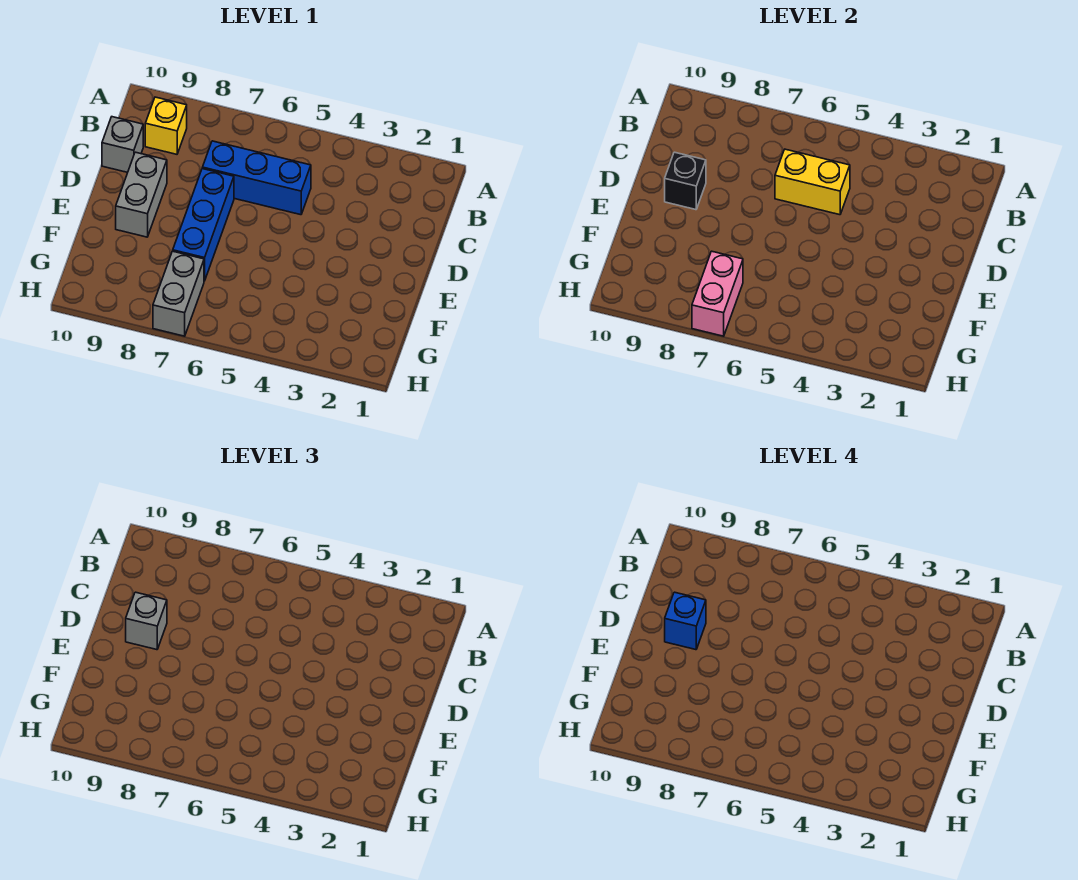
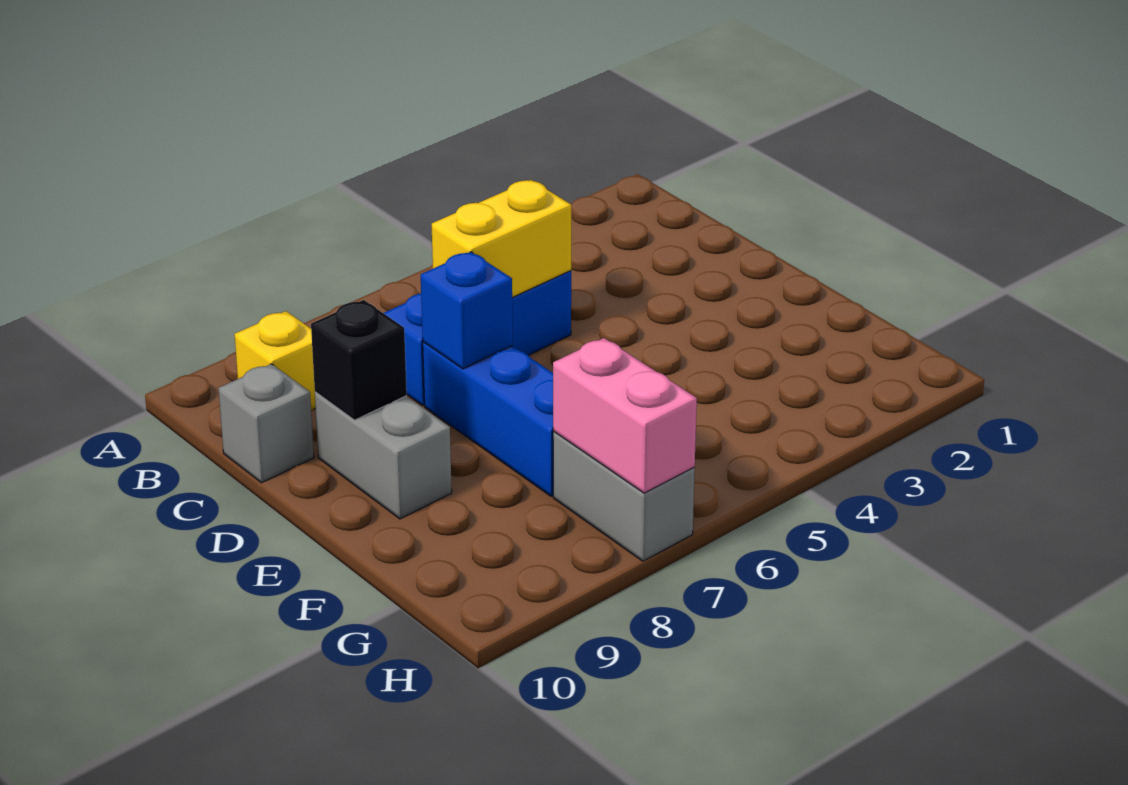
grey brick D9 level 3 -> none
blue brick D9 level 4 -> blue brick D7 level 2

